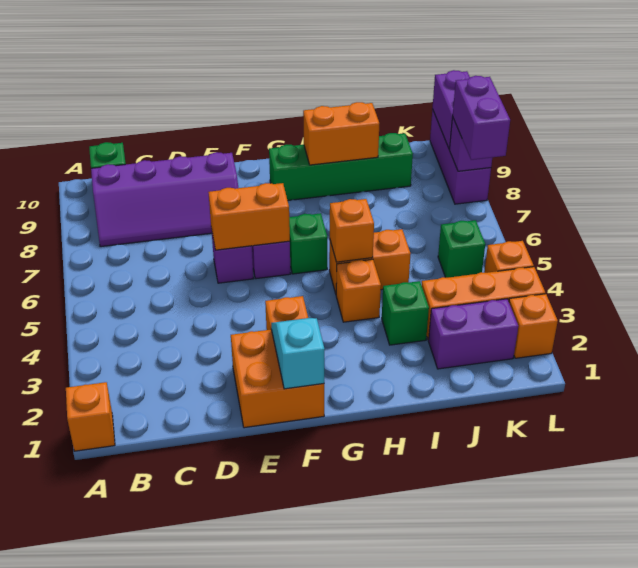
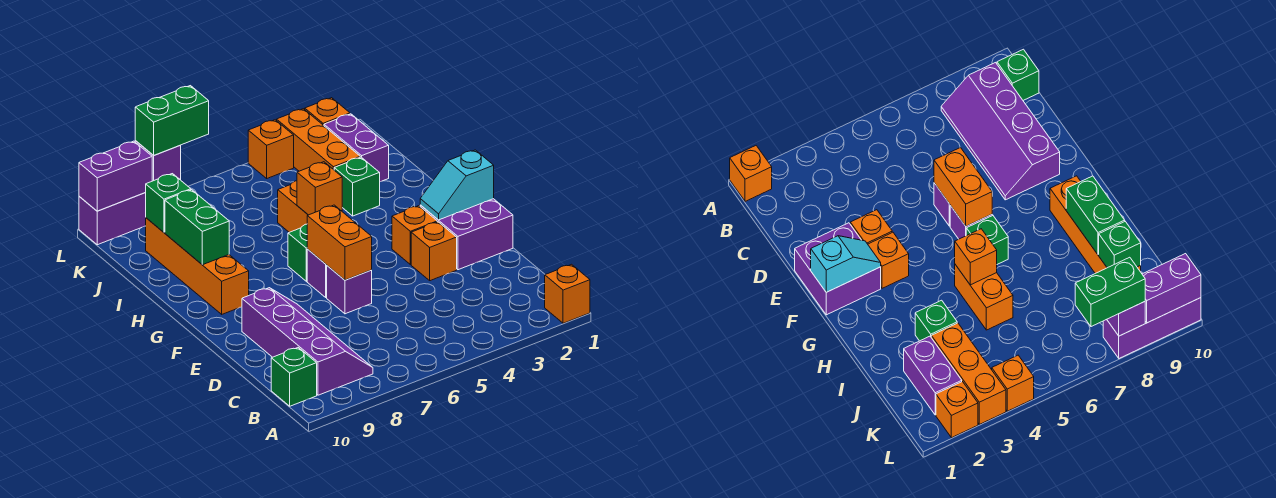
orange brick E1:F2 level 1 -> purple brick E1:F2 level 1
green brick G9:J9 level 1 -> orange brick G9:J9 level 1
orange brick H4 level 1 -> orange brick E3 level 1
orange brick H9:I9 level 2 -> green brick H9:I9 level 2
green brick K5 level 1 -> green brick J9 level 2
purple brick L7:L8 level 3 -> green brick L7:L8 level 3

